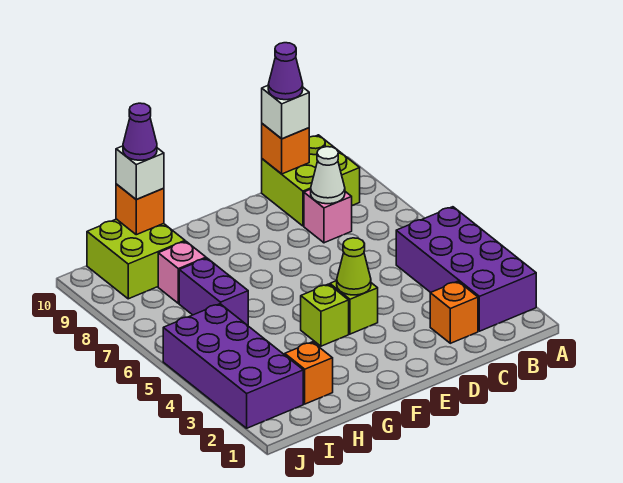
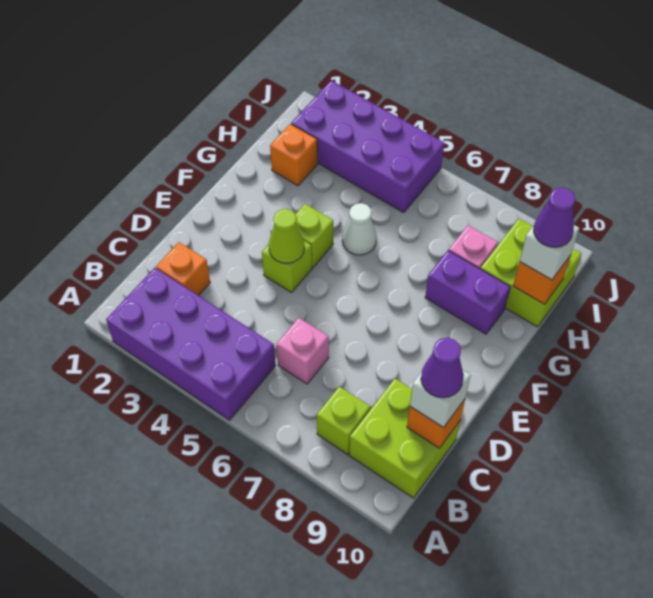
none -> lime brick B8 level 1
pink brick C8 level 1 -> pink brick C6 level 1
white cone C8 level 2 -> white cone G5 level 1
purple brick H6:H7 level 1 -> purple brick G8:G9 level 1

